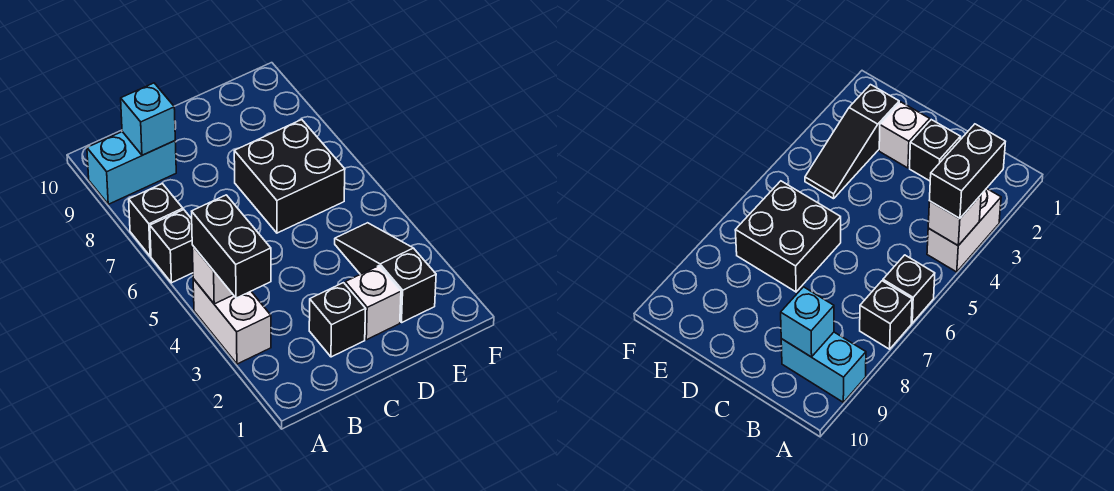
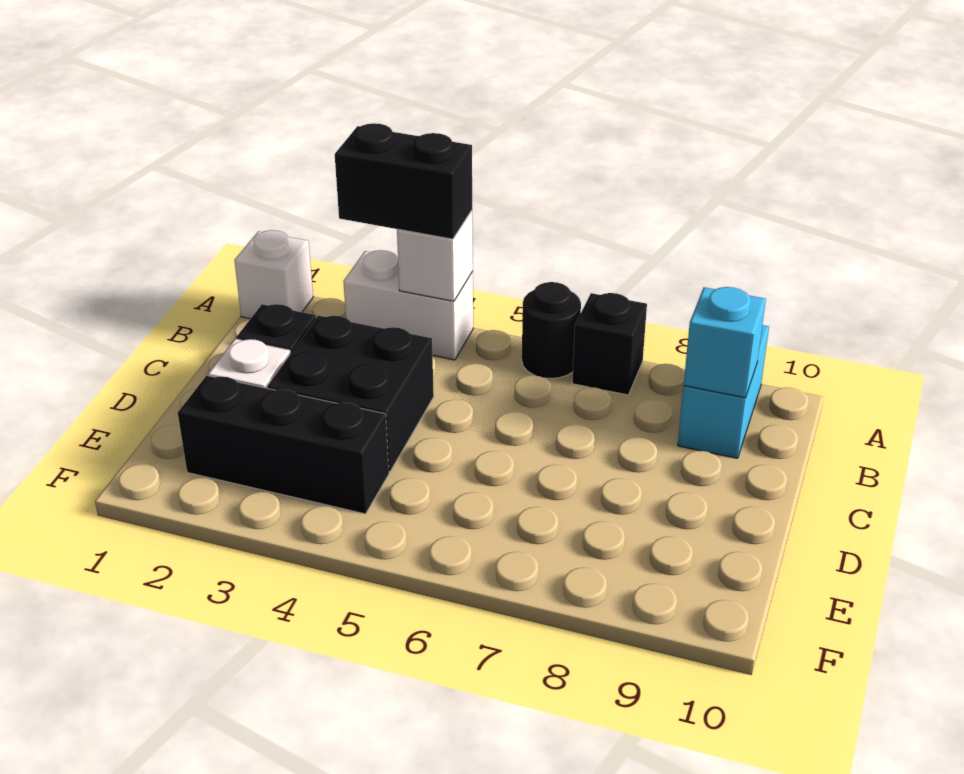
none -> white brick A1 level 1
black brick A6 level 1 -> black round brick A6 level 1
black brick D6:E7 level 1 -> black brick C3:D4 level 1
black slope E2:E4 level 1 top 2 -> black brick E2:E4 level 1

